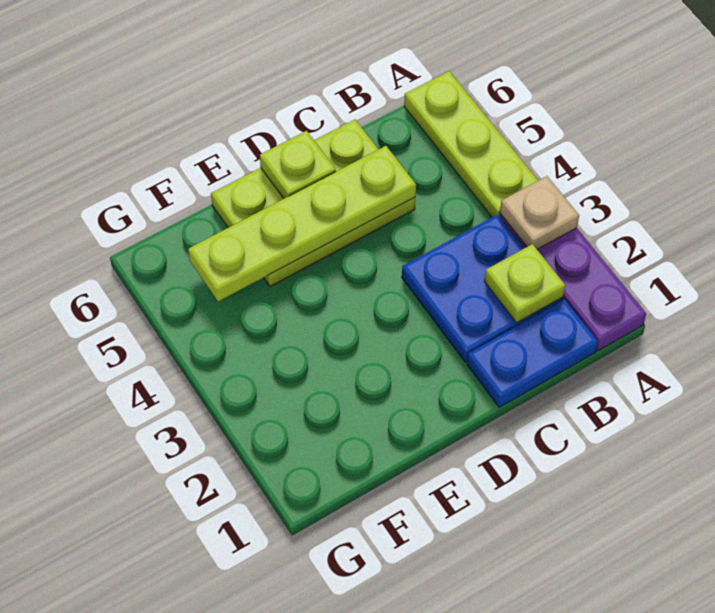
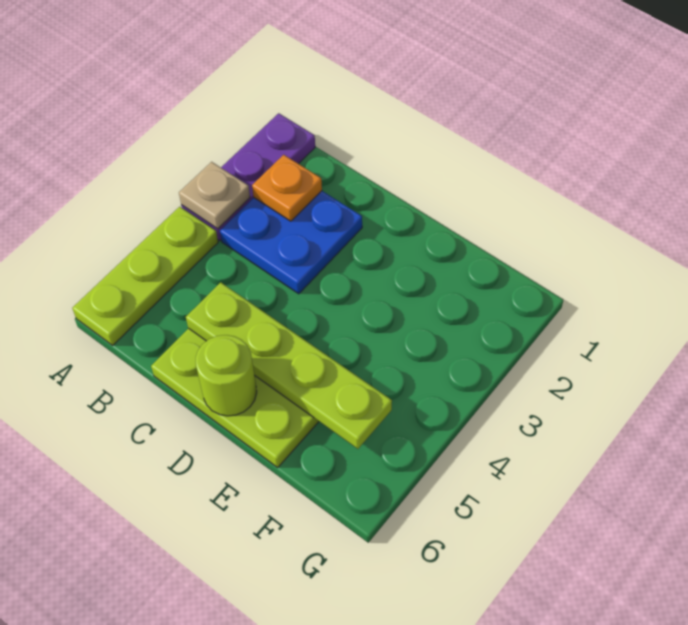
blue plate B1:C1 level 1 -> none
lime plate B2 level 2 -> orange plate B2 level 2
lime plate D6 level 2 -> lime round brick D6 level 2

